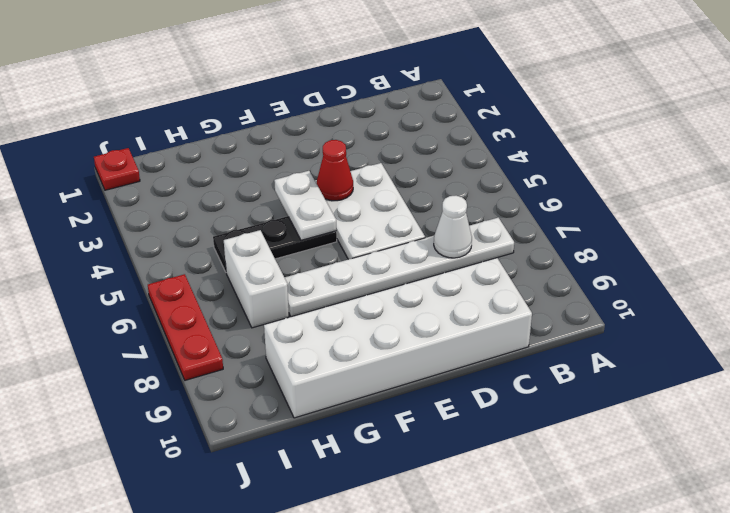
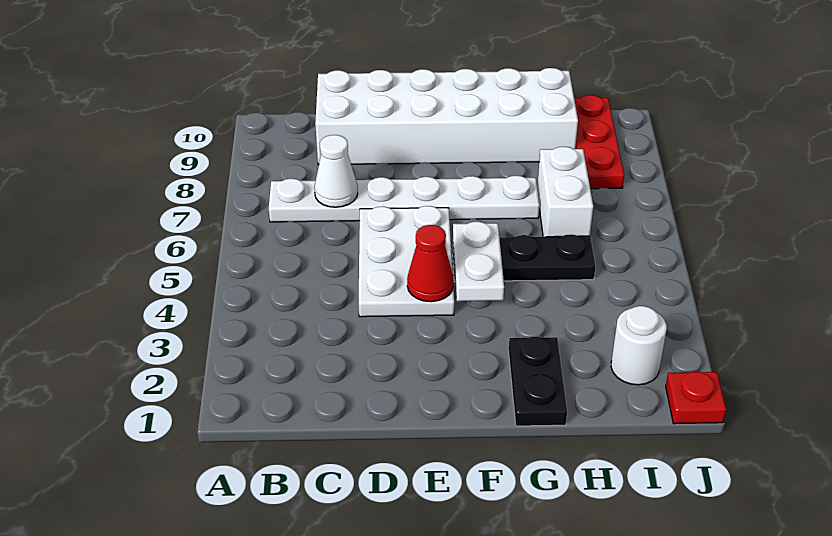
none -> black plate G1:G2 level 1
none -> white round brick I2 level 1
red plate J6:J8 level 1 -> red plate I8:I10 level 1

